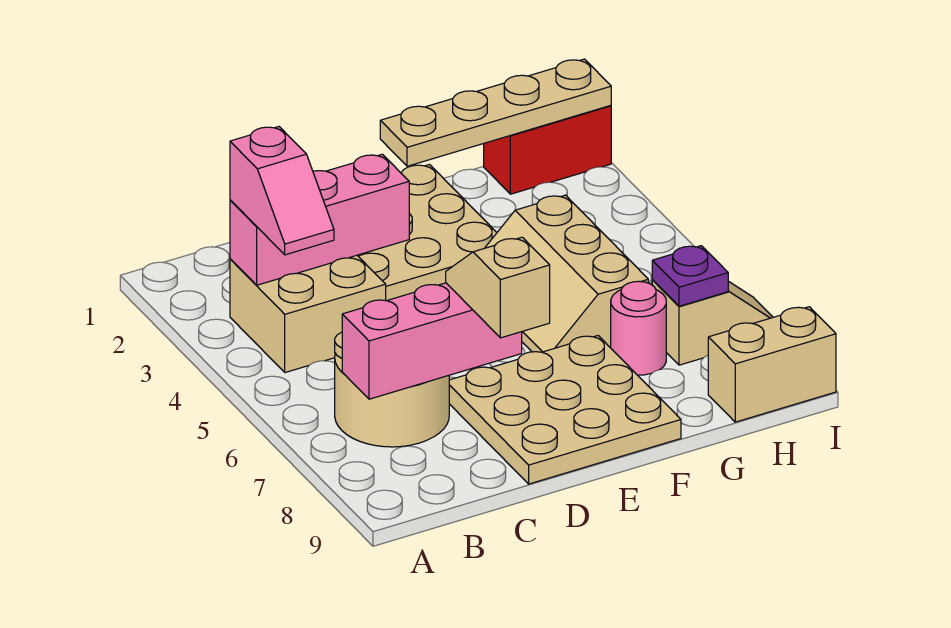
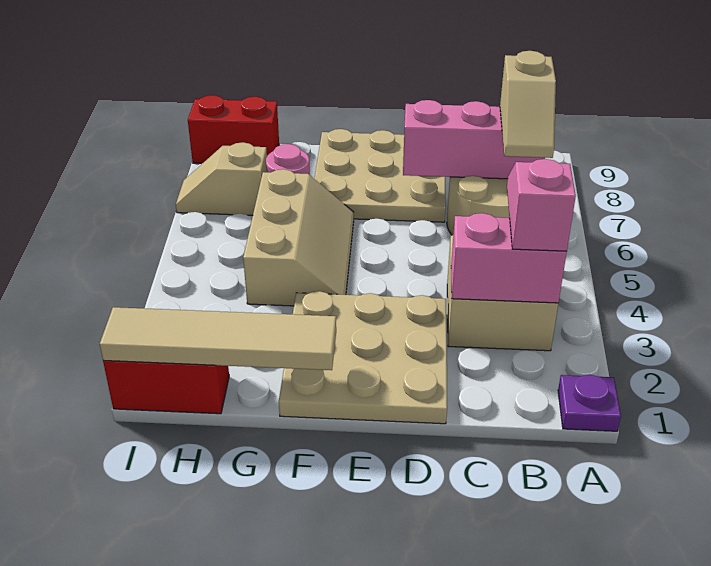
pink brick B3:D3 level 2 -> pink brick B3:C3 level 2
tan slope D7:D8 level 3 top 8 -> tan slope B6:B7 level 3 top 7
tan plate F1:I1 level 2 -> tan tile F1:I1 level 2
purple plate H7 level 2 -> purple plate A1 level 1
tan brick H9:I9 level 1 -> red brick H9:I9 level 1

